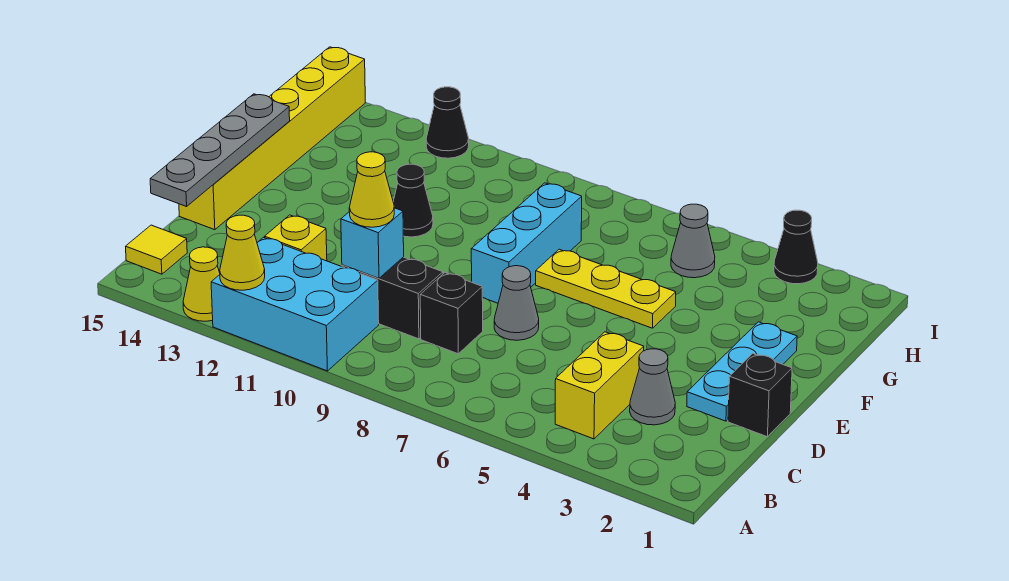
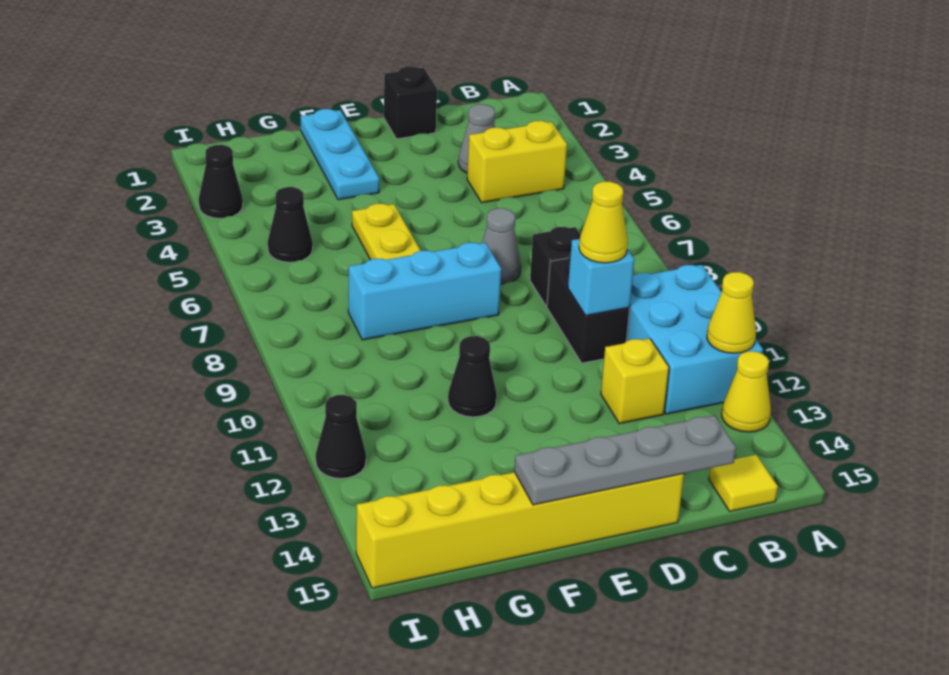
cyan plate D2:F2 level 1 -> cyan plate F1:F3 level 1
grey cone H5 level 1 -> black cone H5 level 1

